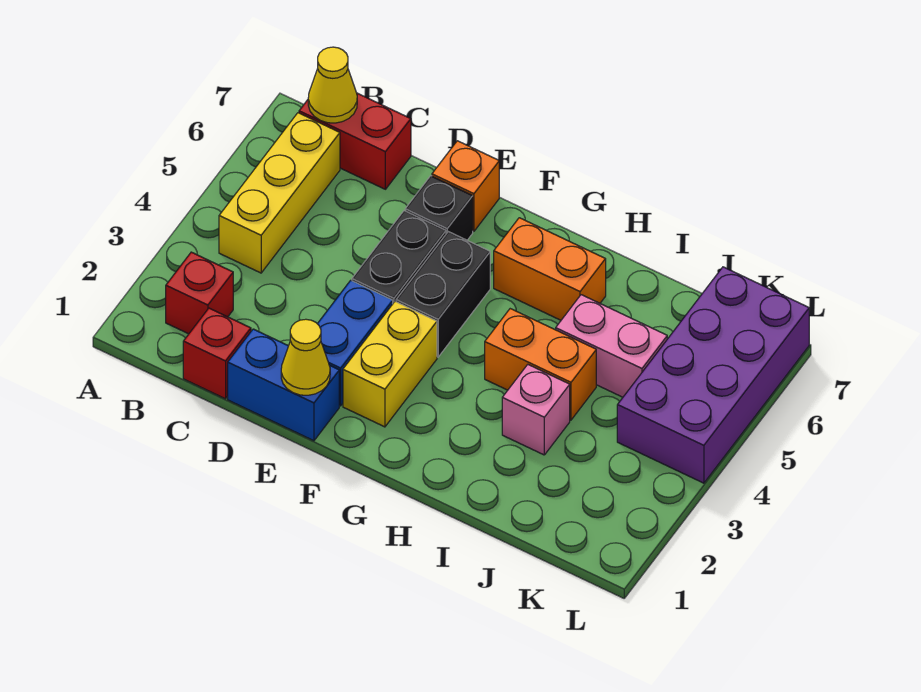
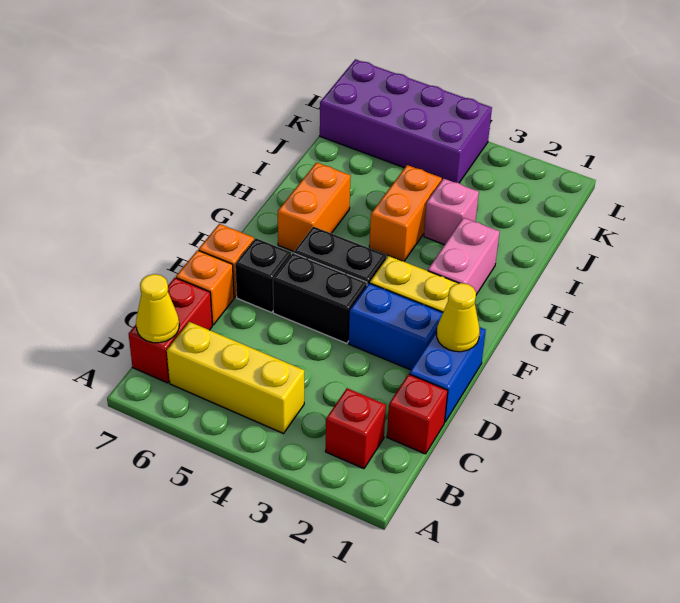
none -> orange brick D7 level 1
pink brick I5:J5 level 1 -> pink brick G2:H2 level 1

